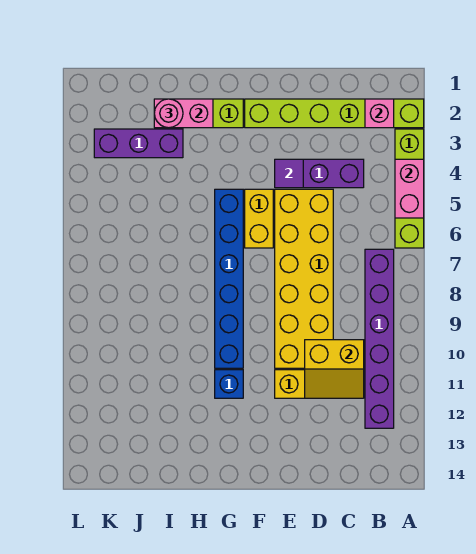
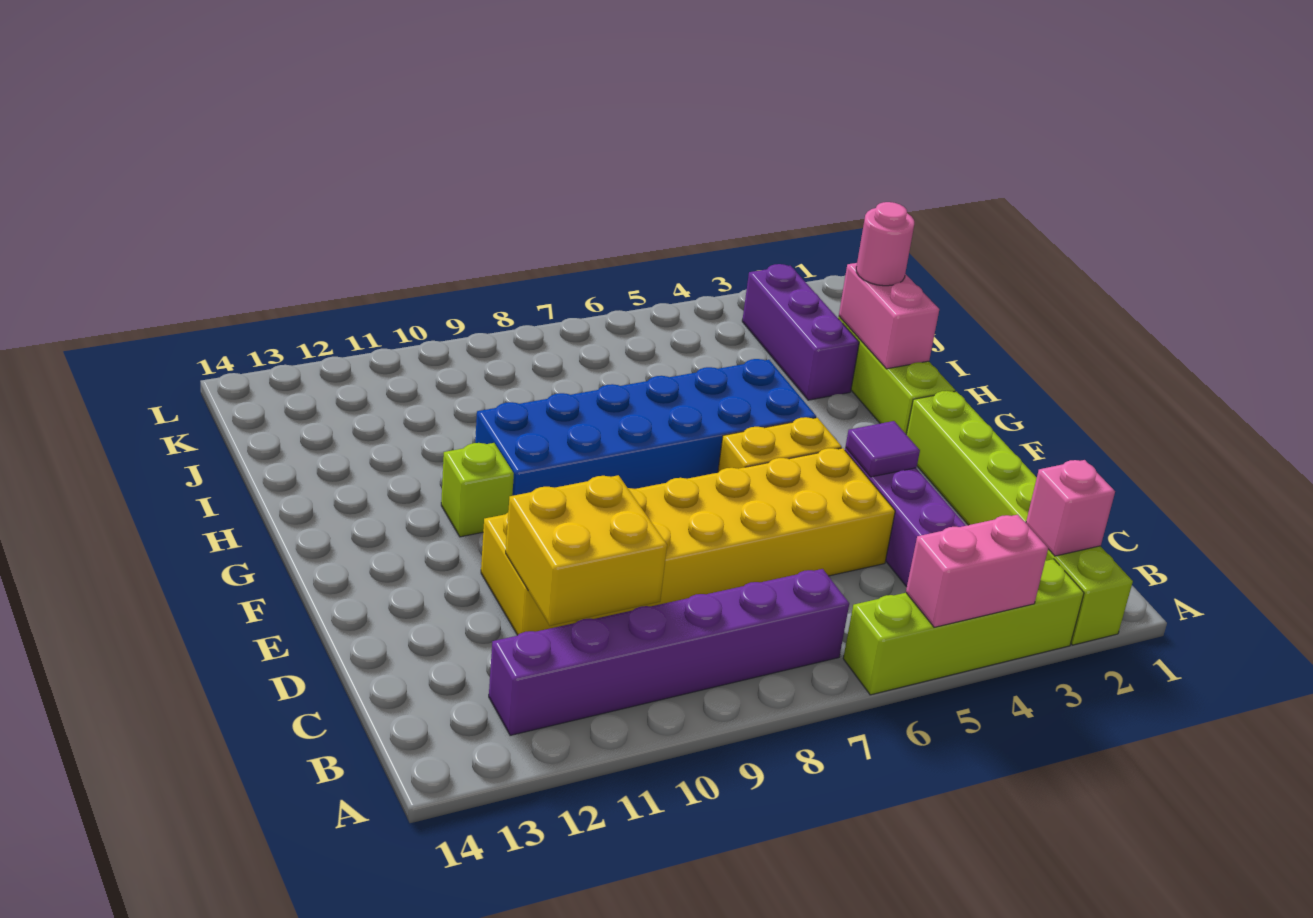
yellow slope C10:D11 level 2 top 10 -> yellow brick C10:D11 level 2
blue brick G5:G10 level 1 -> blue brick G5:H10 level 1
blue brick G11 level 1 -> lime brick G11 level 1

